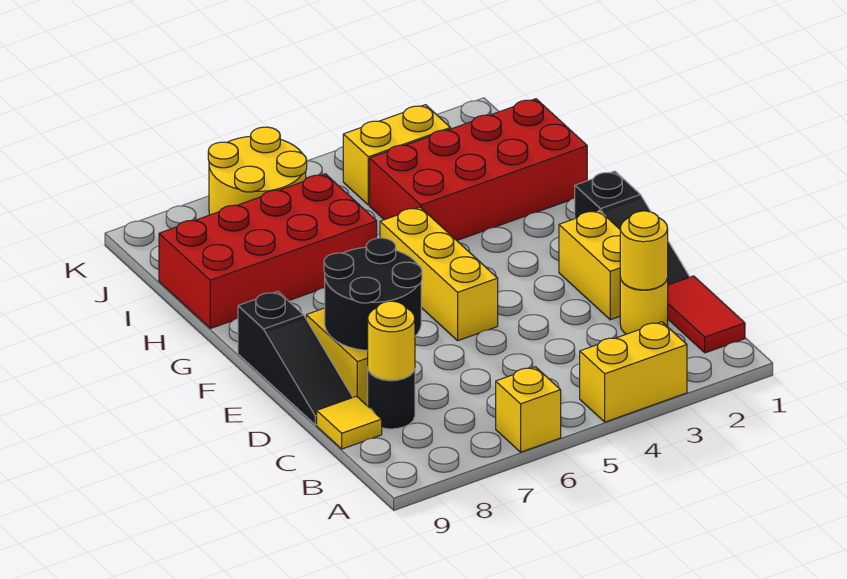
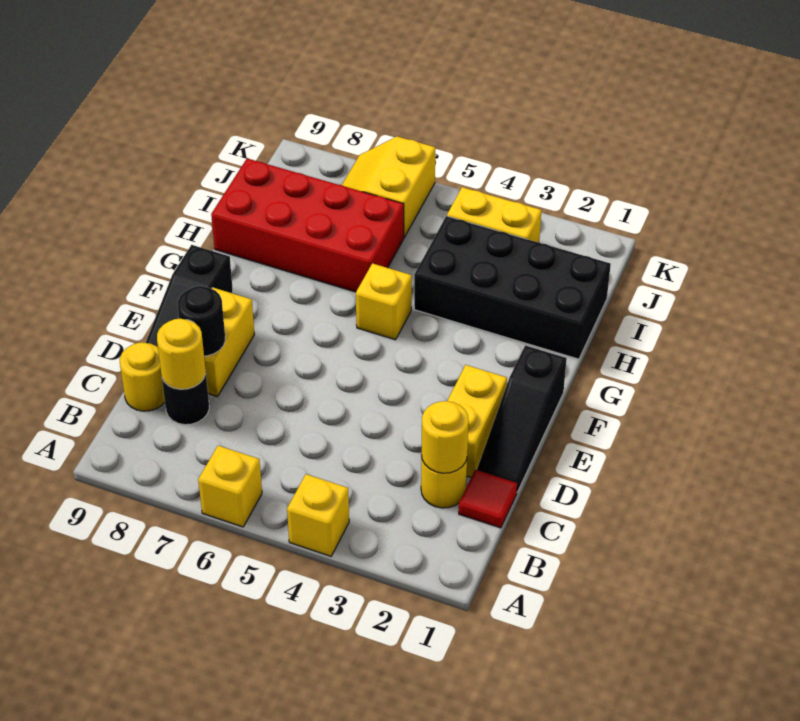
yellow brick A3:A4 level 1 -> yellow brick A4 level 1
red tile B1:C1 level 1 -> red tile C1 level 1
yellow tile C9 level 1 -> yellow round brick C9 level 1
black round brick D7:E8 level 2 -> black round brick D8 level 2
yellow brick E5:G5 level 1 -> yellow brick G5 level 1
red brick H1:I4 level 1 -> black brick H1:I4 level 1
yellow round brick J6:K7 level 1 -> yellow slope J6:K7 level 1 top 6

